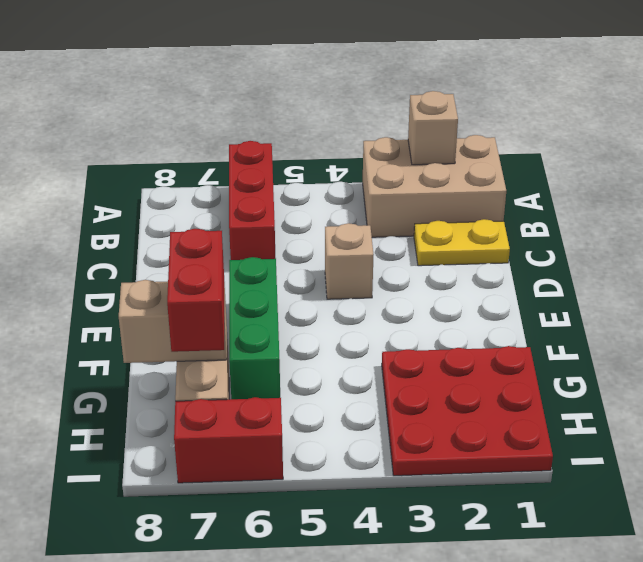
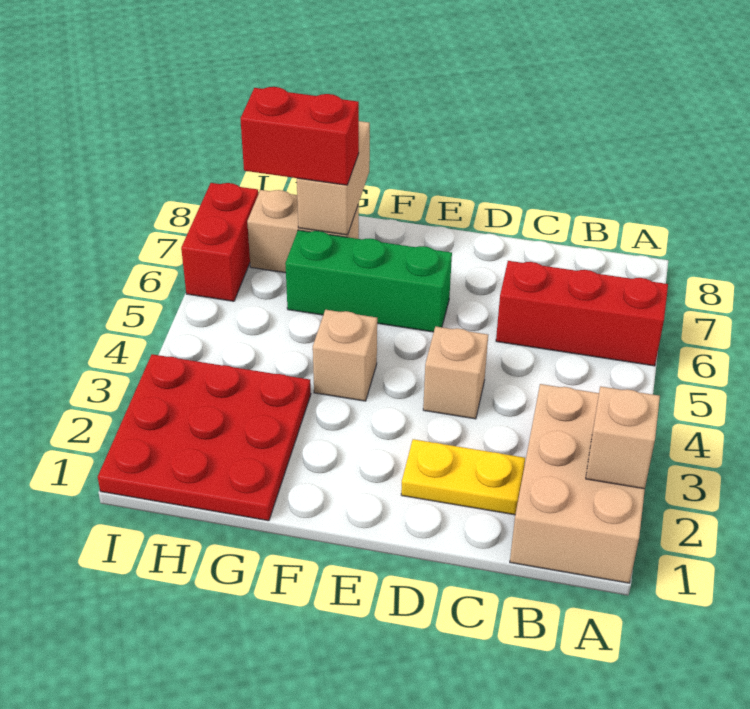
yellow plate C1:C2 level 1 -> yellow plate C2:D2 level 1
none -> tan brick F4 level 1

